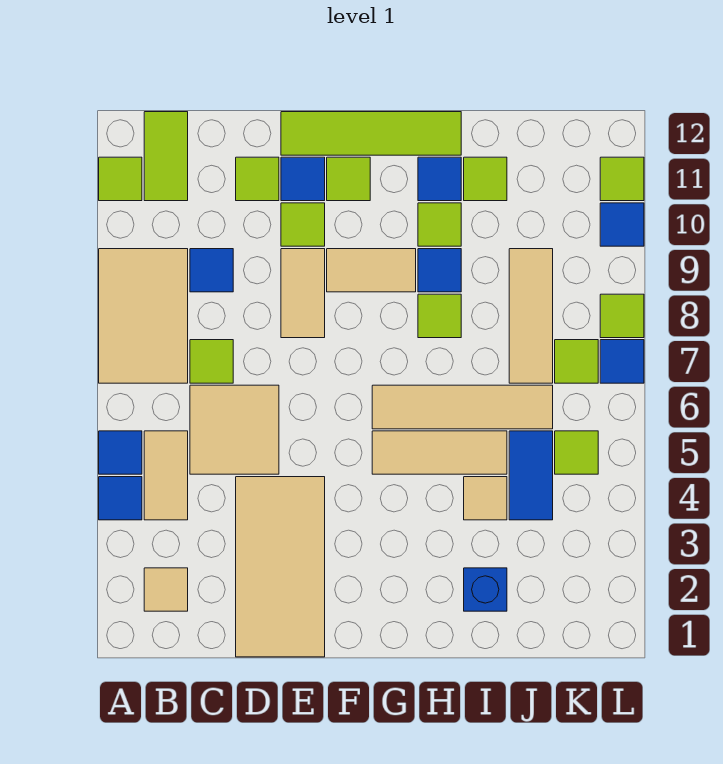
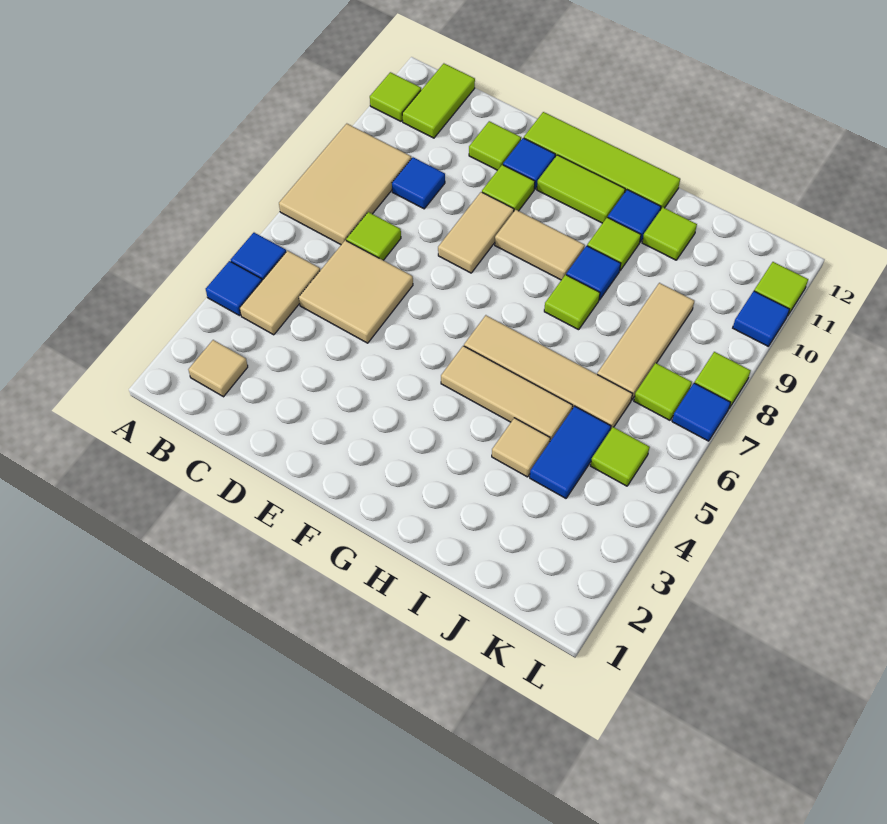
tan tile D1:E4 level 1 -> none
lime tile F11 level 1 -> lime tile F11:G11 level 1
blue brick I2 level 1 -> none

